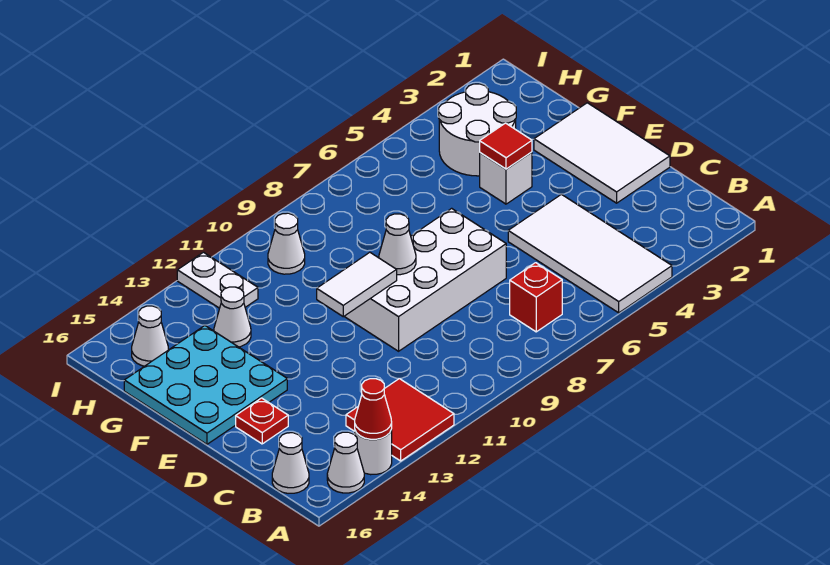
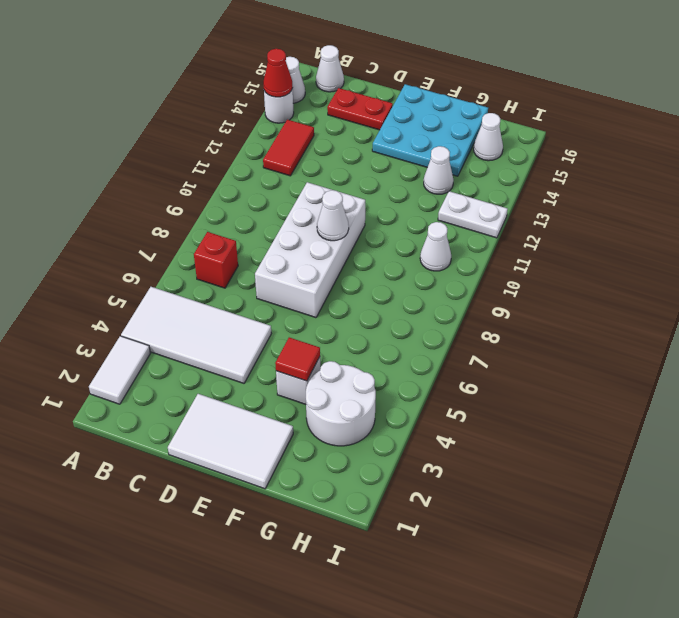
red tile A12:B13 level 1 -> red tile B12:B13 level 1
red plate D15 level 1 -> red plate C15:D15 level 1
white tile E10:E11 level 2 -> white tile A2:A3 level 1

